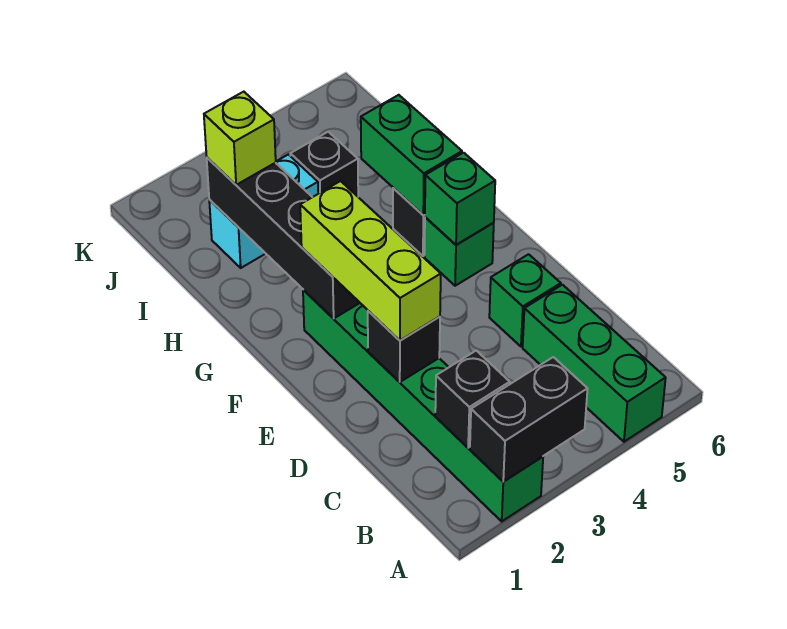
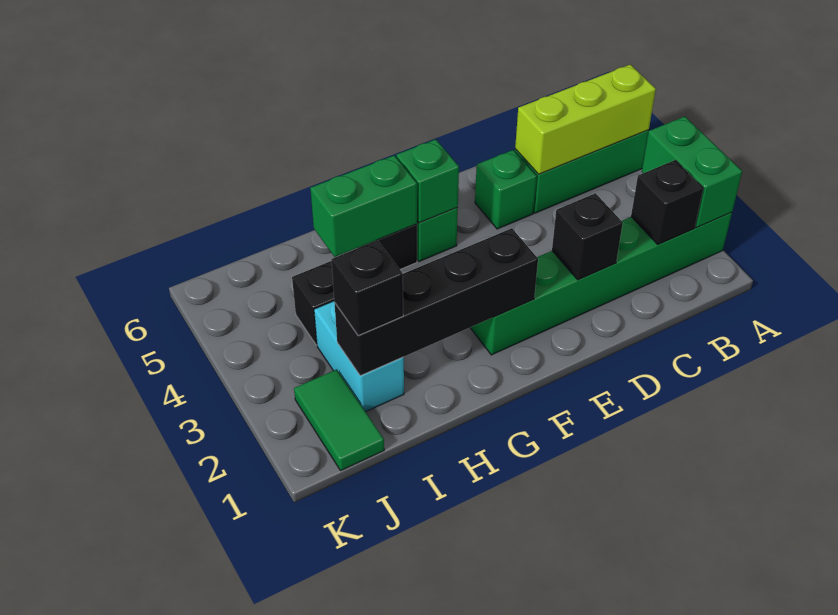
black brick A2:A3 level 2 -> green brick A2:A3 level 2
lime brick D2:F2 level 3 -> lime brick A5:C5 level 2
lime brick I2 level 3 -> black brick I2 level 3
none -> green tile J1:J2 level 1

